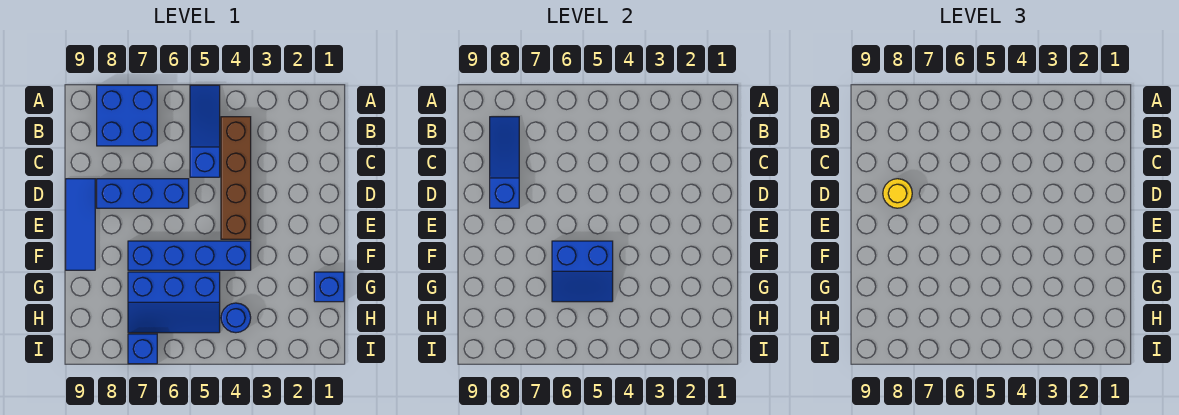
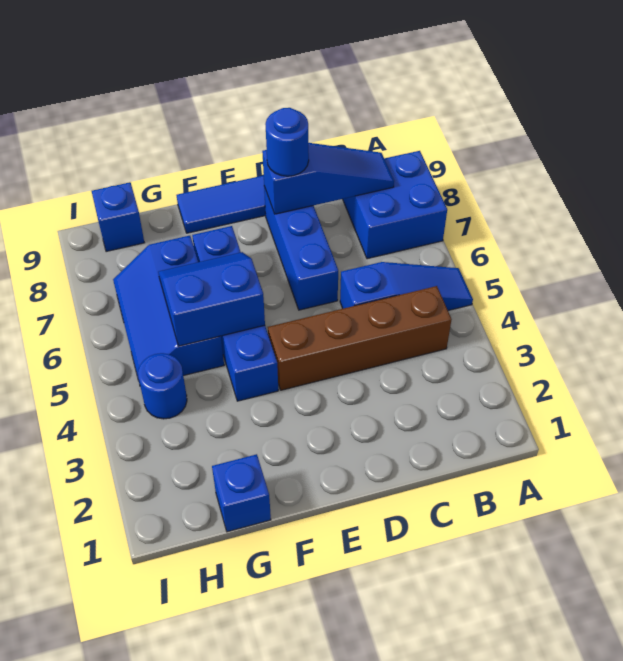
yellow round brick D8 level 3 -> blue round brick D8 level 3
blue slope F5:G6 level 2 top F -> blue slope F5:G6 level 2 top 5
blue brick I7 level 1 -> blue brick H9 level 1

